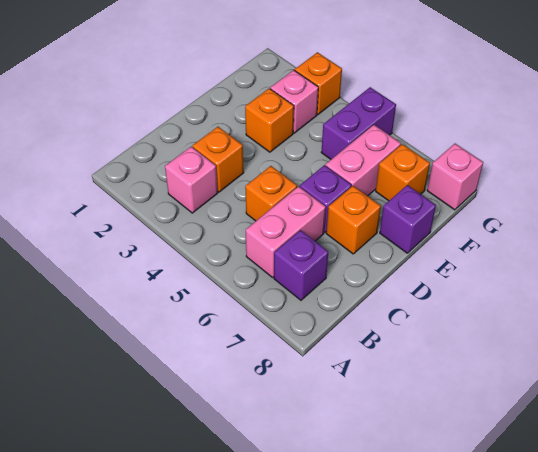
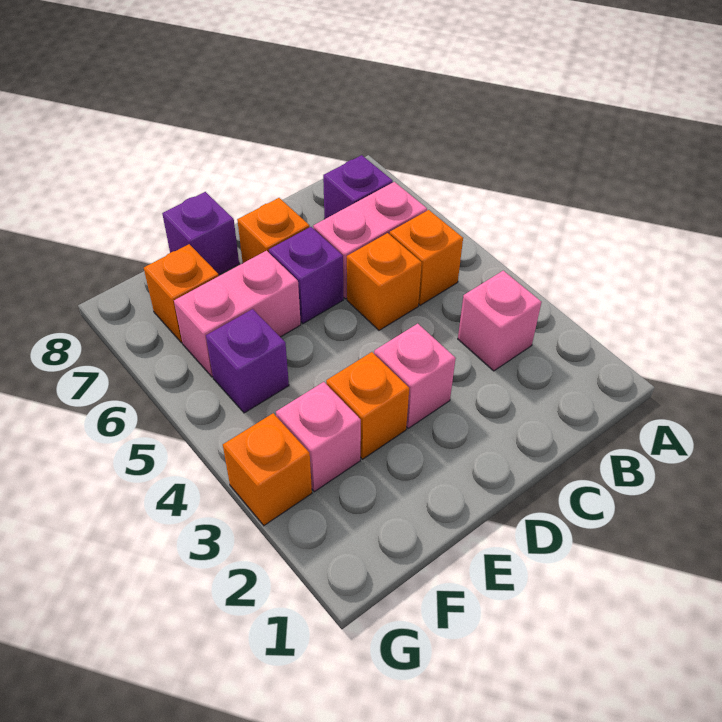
orange brick C3 level 1 -> orange brick B5 level 1
purple brick F5:G5 level 1 -> purple brick F5 level 1
pink brick G8 level 1 -> pink brick D3 level 1

